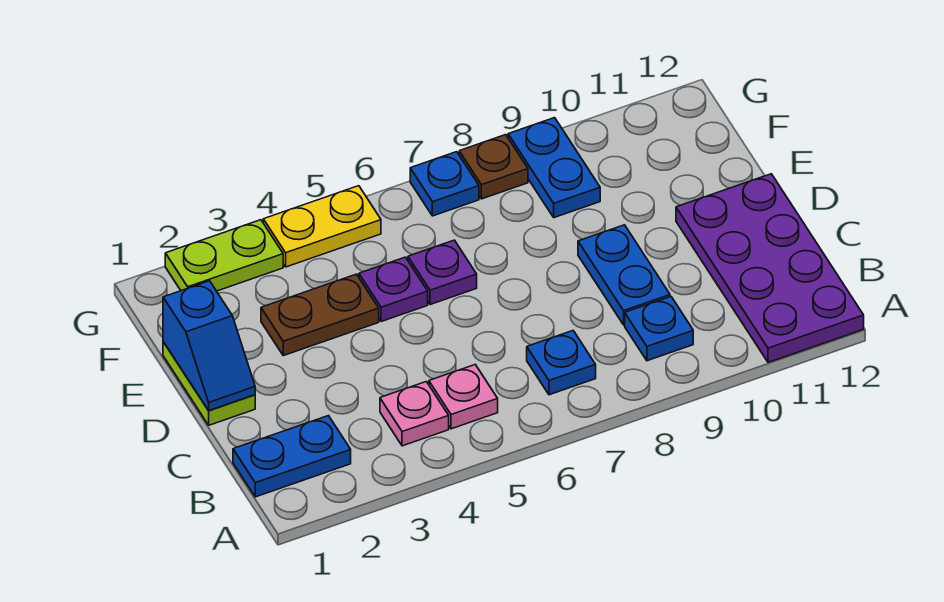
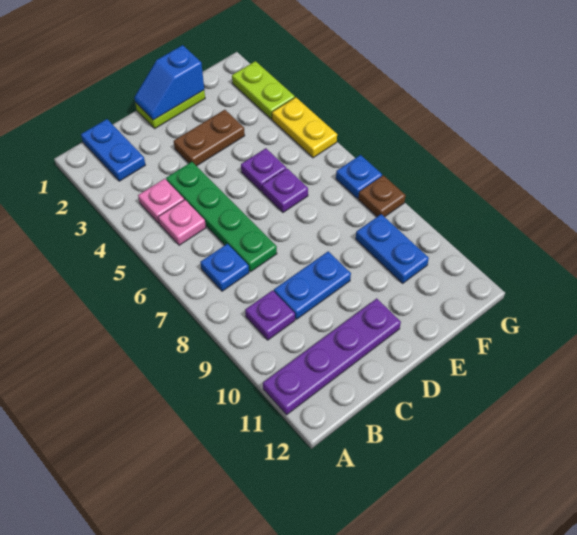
purple plate A11:D12 level 1 -> purple plate A11:D11 level 1
blue plate B9 level 1 -> purple plate B9 level 1
none -> green plate C4:C7 level 1
brown plate E3:E4 level 1 -> brown plate D3:E3 level 1
blue plate F9:G9 level 1 -> blue plate F9:F10 level 1

